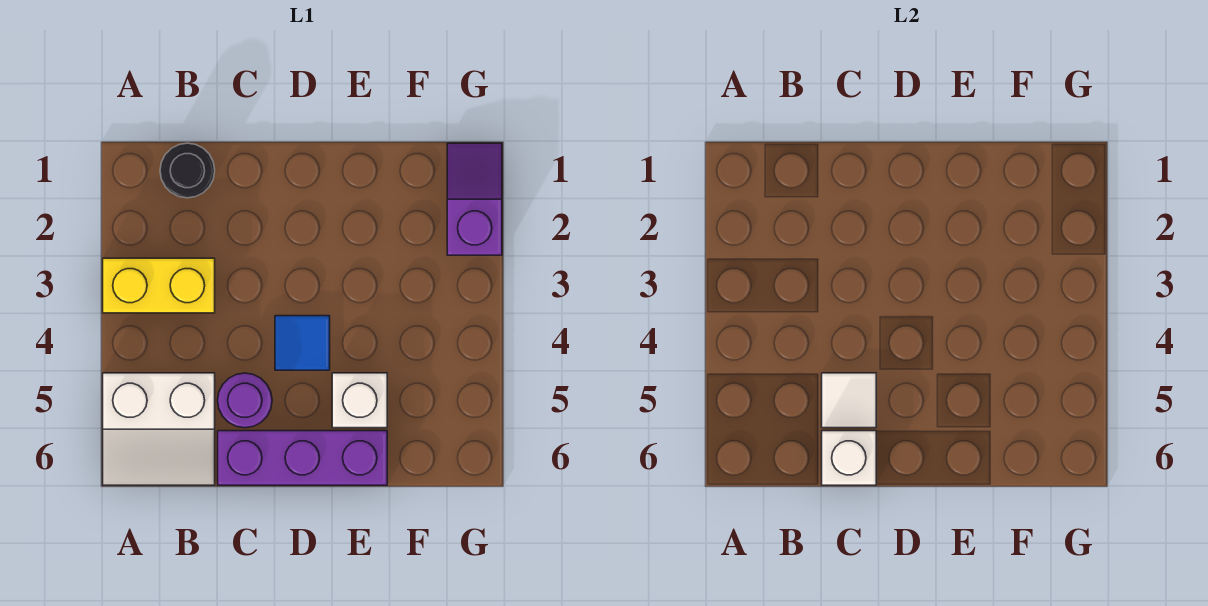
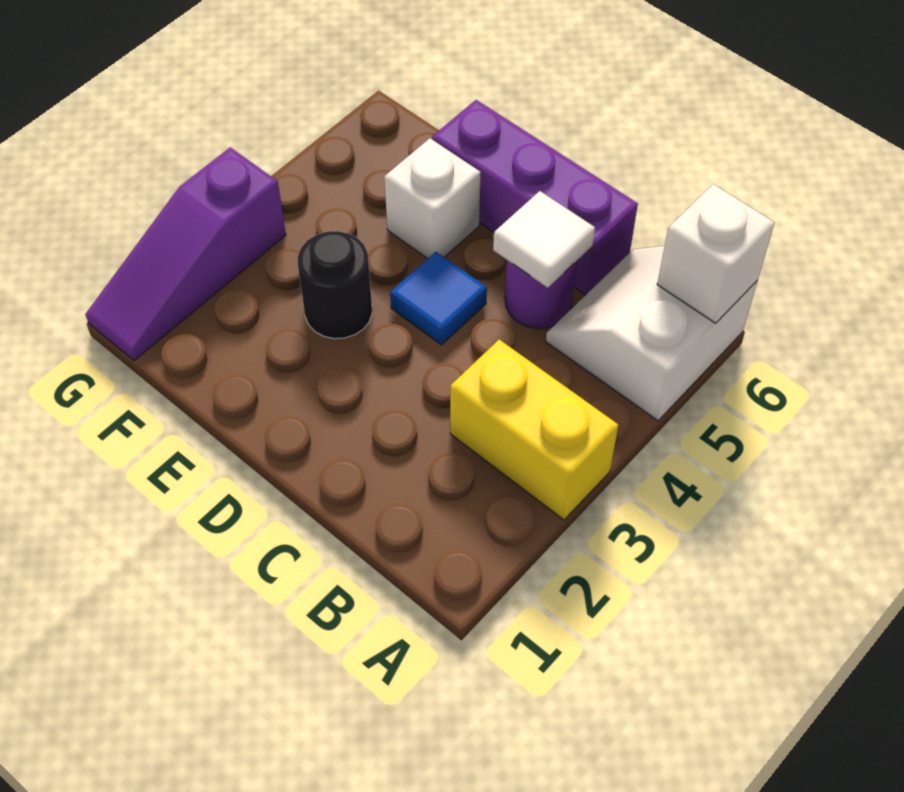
white slope A5:B6 level 1 top 5 -> white slope A5:B6 level 1 top A
black round brick B1 level 1 -> black round brick E3 level 1
white brick C6 level 2 -> white brick A6 level 2
purple slope G1:G2 level 1 top 2 -> purple slope G1:G3 level 1 top 3

